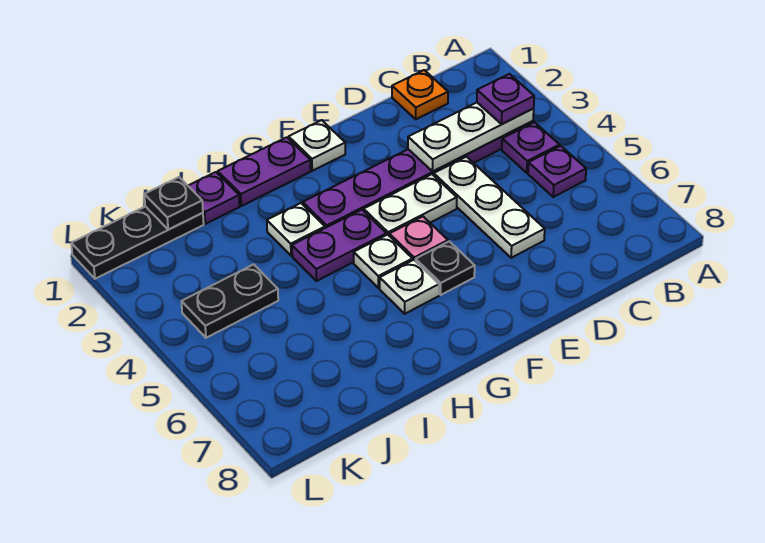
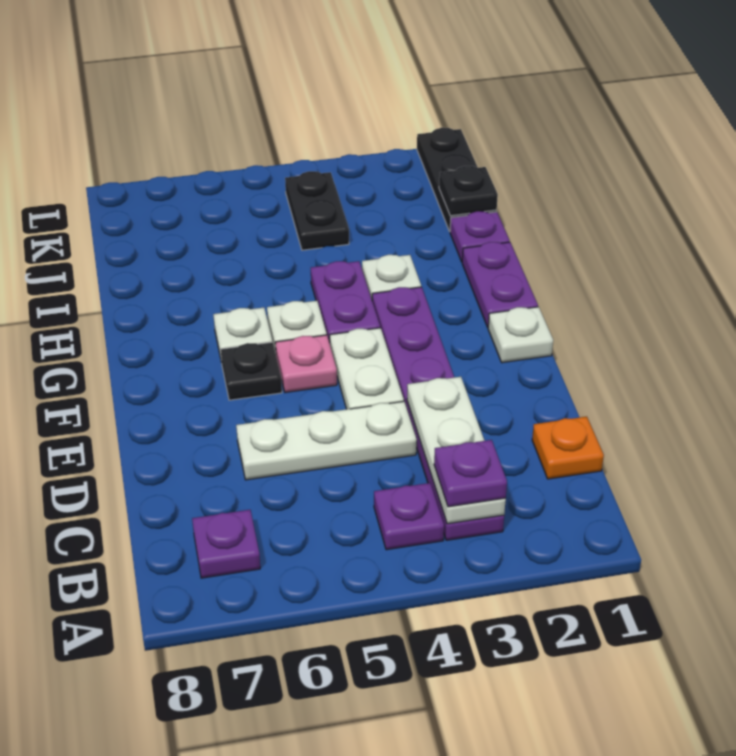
purple plate B5 level 1 -> purple plate B7 level 1

